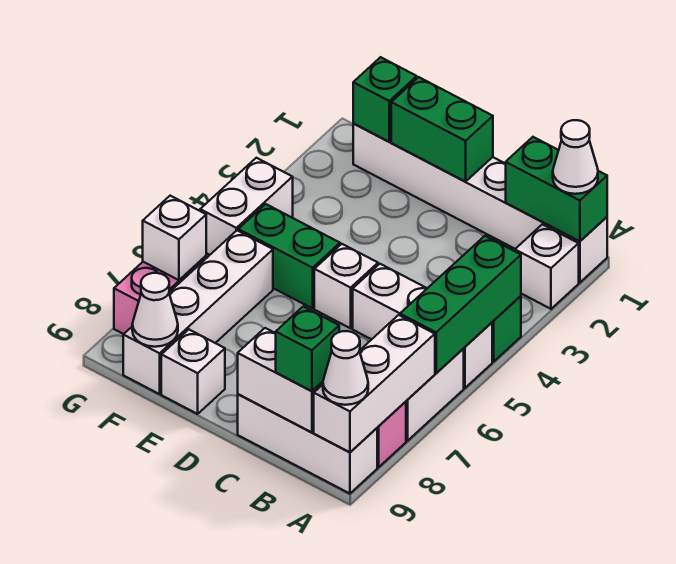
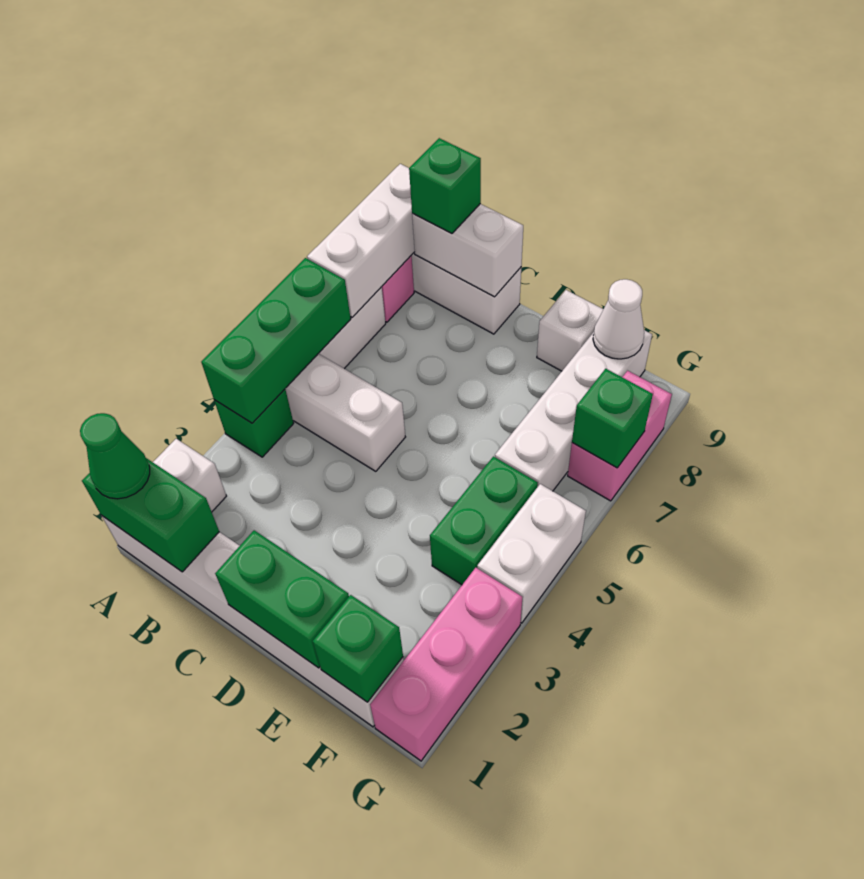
white cone A1 level 3 -> green cone A1 level 3
white cone A9 level 3 -> none
white brick D5 level 1 -> none
green brick E5:F5 level 1 -> green brick F4:F5 level 1
none -> pink brick G1:G3 level 1
white brick G7 level 2 -> green brick G7 level 2

